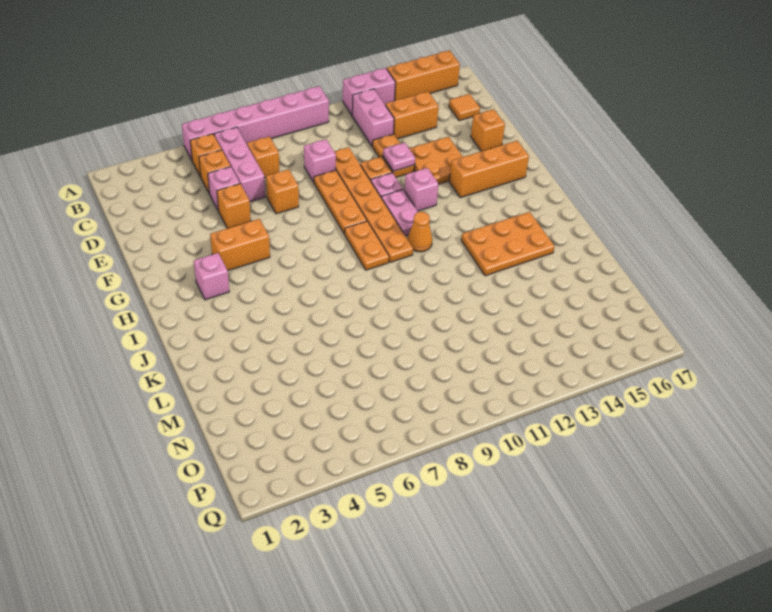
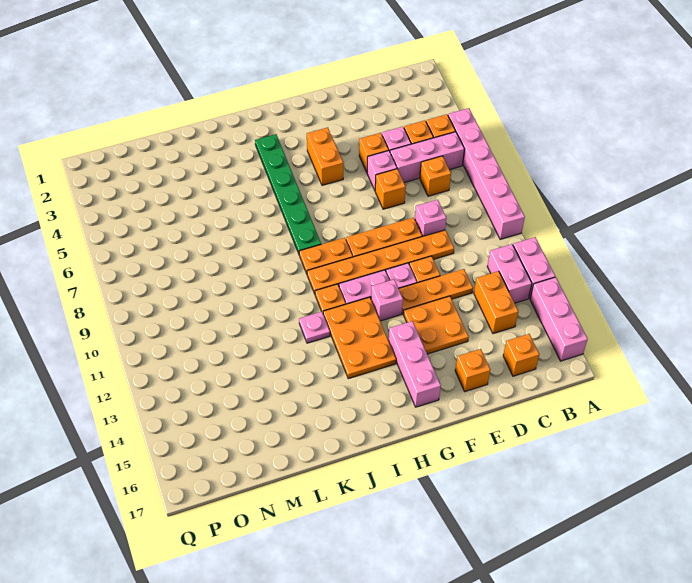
orange brick A14:A16 level 1 -> pink brick A14:A16 level 1
pink brick B12:C12 level 1 -> pink brick B12:B13 level 1
orange tile C16 level 1 -> orange brick C16 level 1
orange plate D12:E12 level 1 -> orange plate D12:F12 level 1
pink plate E12 level 2 -> pink plate J12 level 1
orange brick G14:G16 level 1 -> pink brick G14:G16 level 1
pink brick H3 level 1 -> pink brick E6 level 1
none -> green plate I3:I8 level 1
orange cone I11 level 1 -> orange plate I11 level 1
orange plate J13:K15 level 1 -> orange plate H12:I14 level 1

